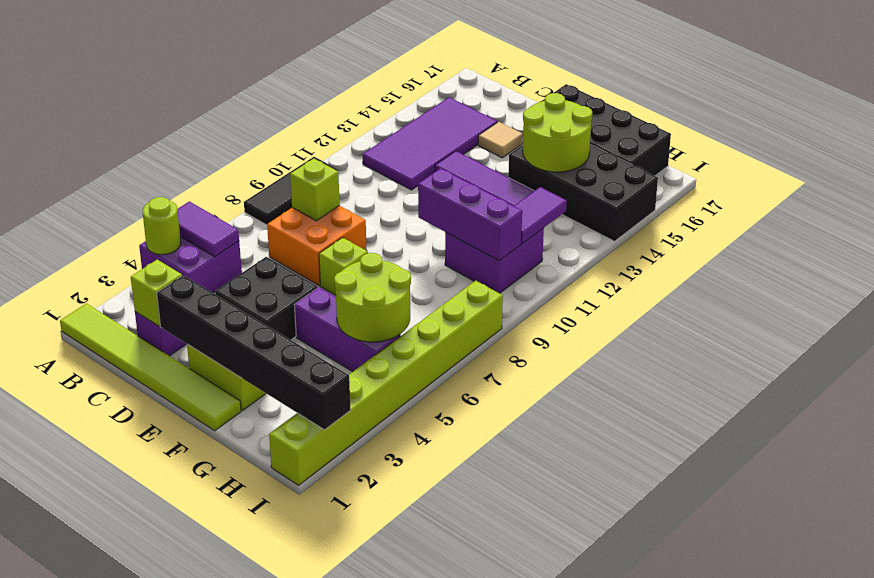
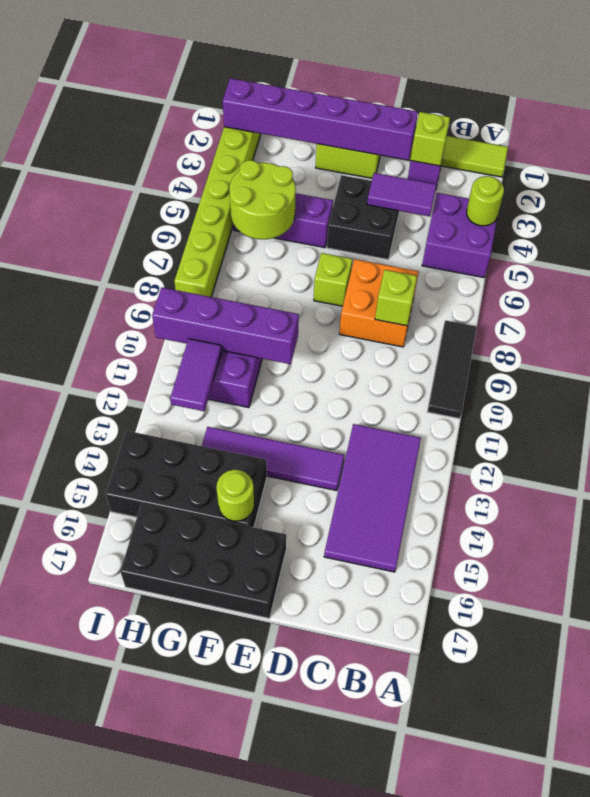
purple tile A5:B5 level 2 -> purple tile C4:D4 level 2
black brick D2:I2 level 2 -> purple brick D2:I2 level 2
tan tile D15 level 1 -> none
purple brick F10:H10 level 2 -> purple brick F10:I10 level 2
lime round brick F14:G15 level 2 -> lime round brick F15 level 2

